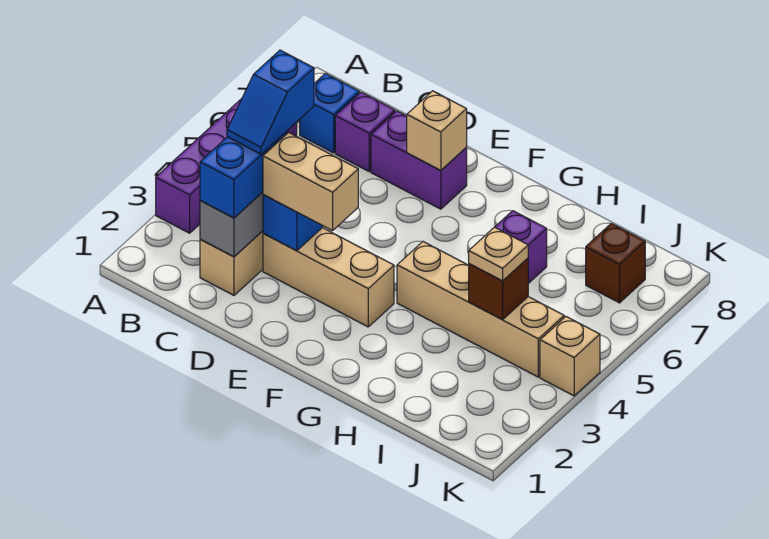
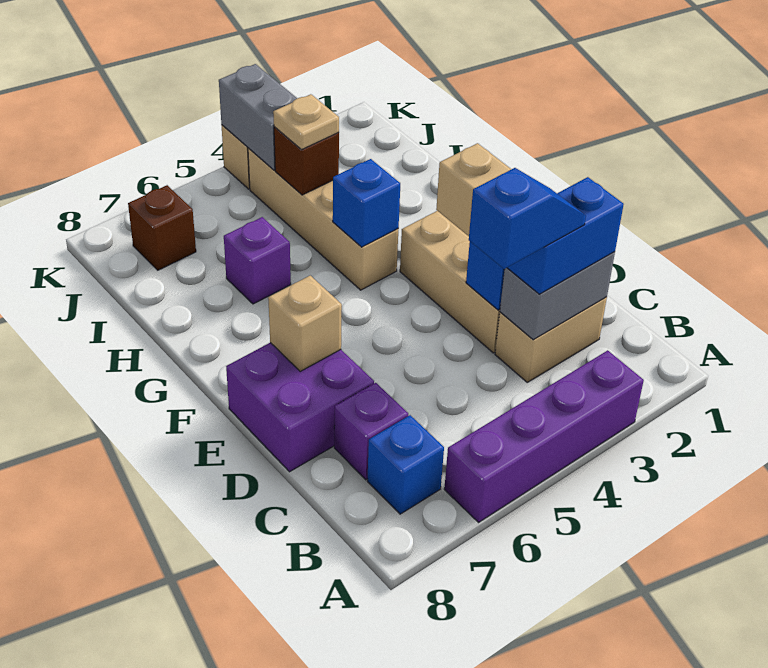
purple brick D7:E7 level 1 -> purple brick D7:E8 level 1
none -> blue brick G4 level 2
none -> grey brick J4:K4 level 2

